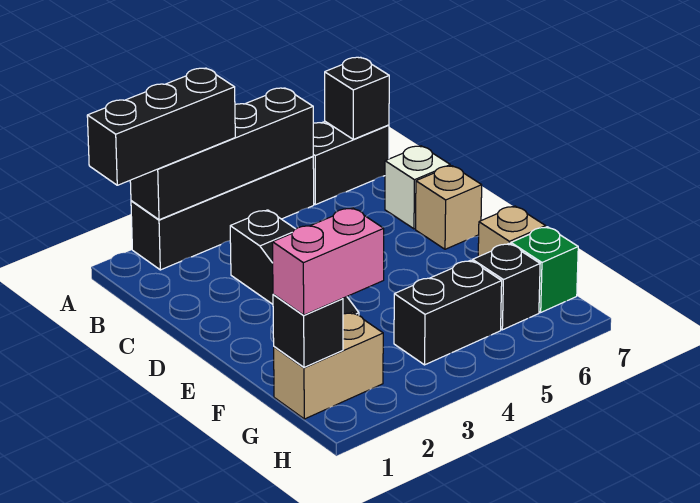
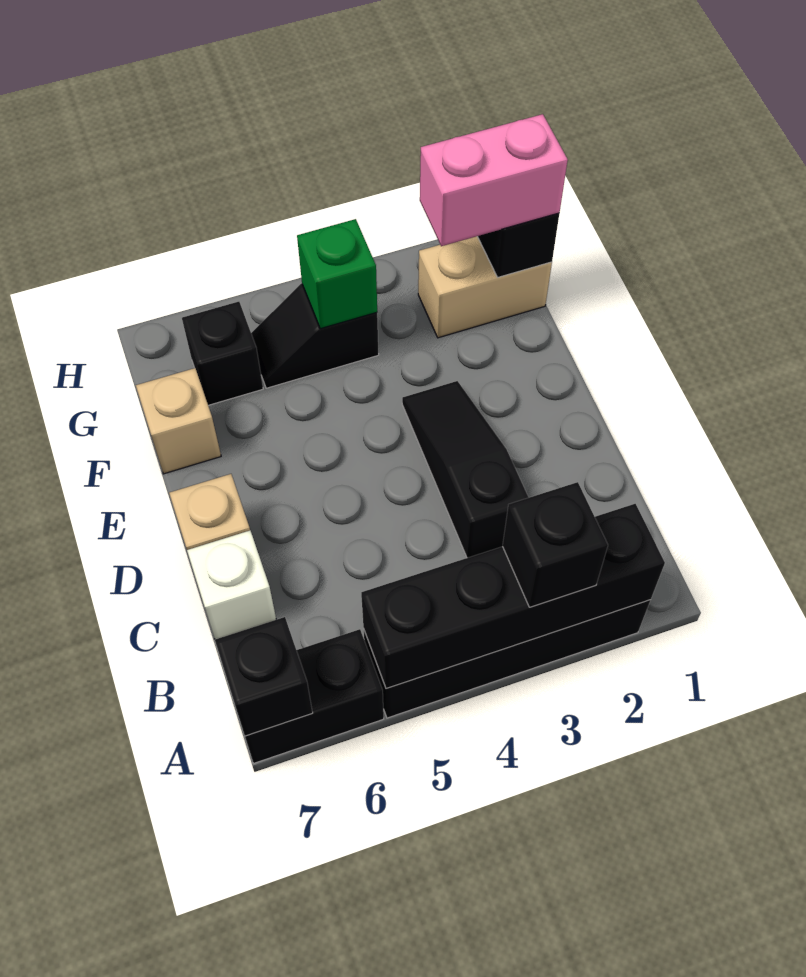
black brick A1:A3 level 3 -> black brick A3 level 3
black brick G4:G5 level 1 -> black slope G4:G5 level 1 top 4
green brick G7 level 1 -> green brick G4 level 2

